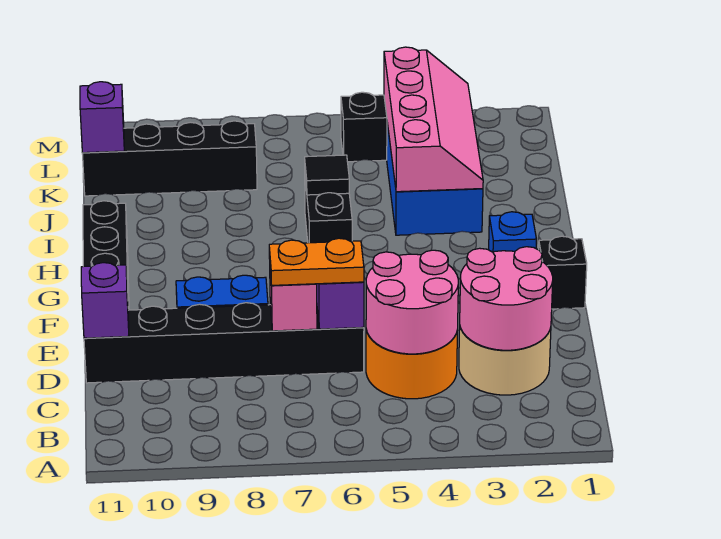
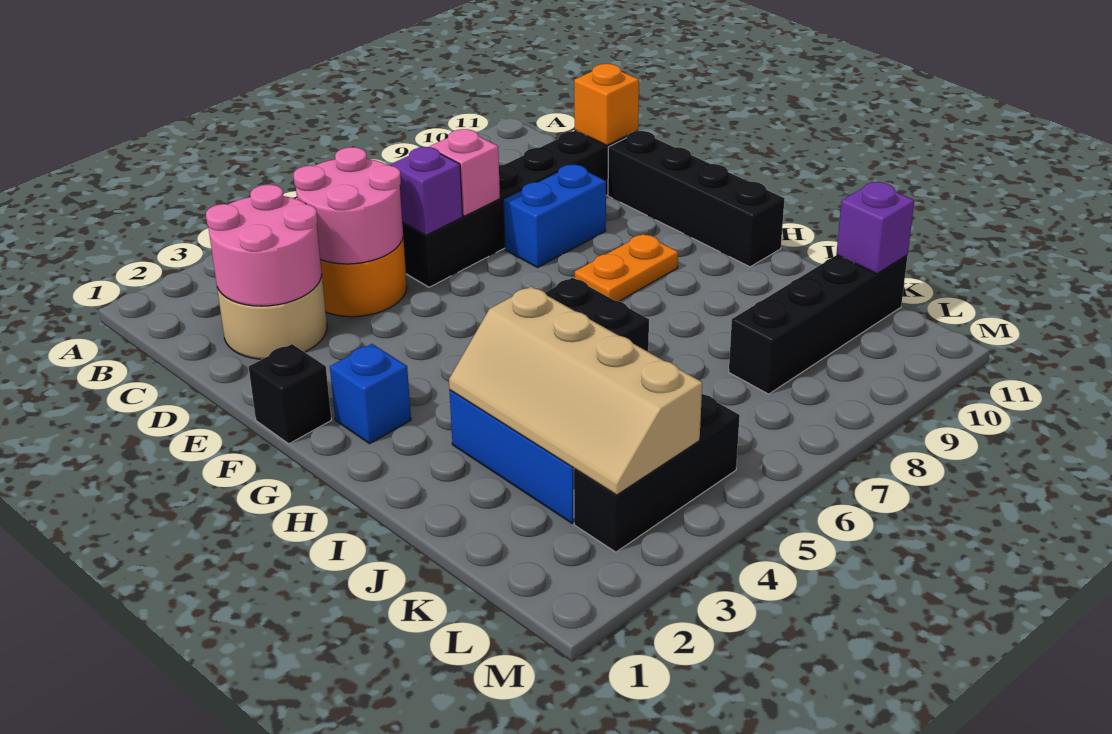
orange plate D6:D7 level 3 -> orange plate G8:G9 level 1
purple brick D11 level 2 -> orange brick D11 level 2
pink slope I3:L4 level 2 top 4 -> tan slope I3:L4 level 2 top 4
black tile I6 level 2 -> none

